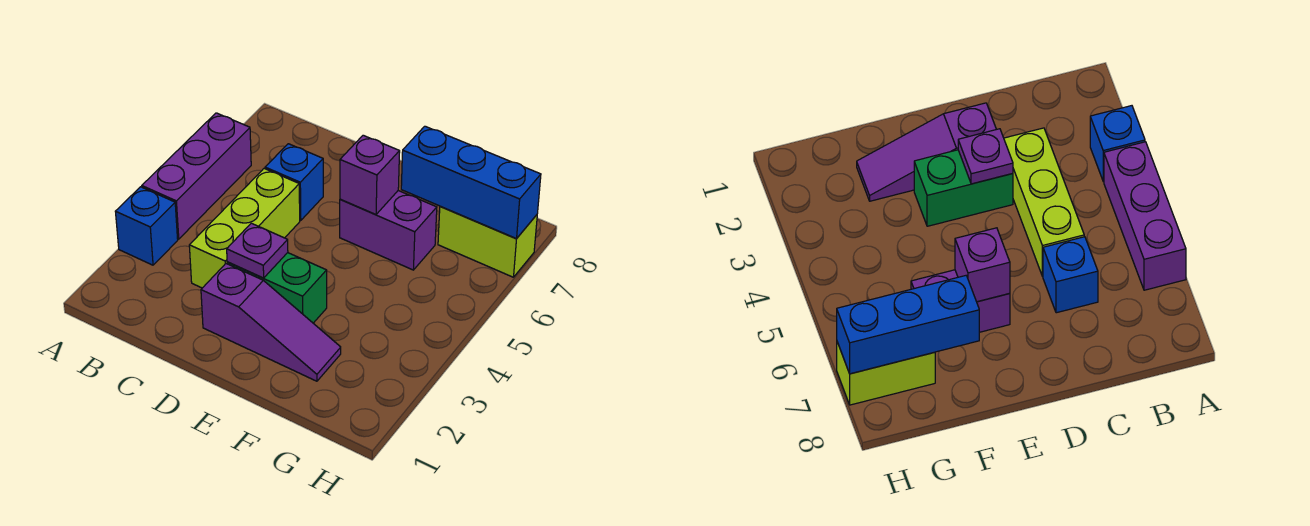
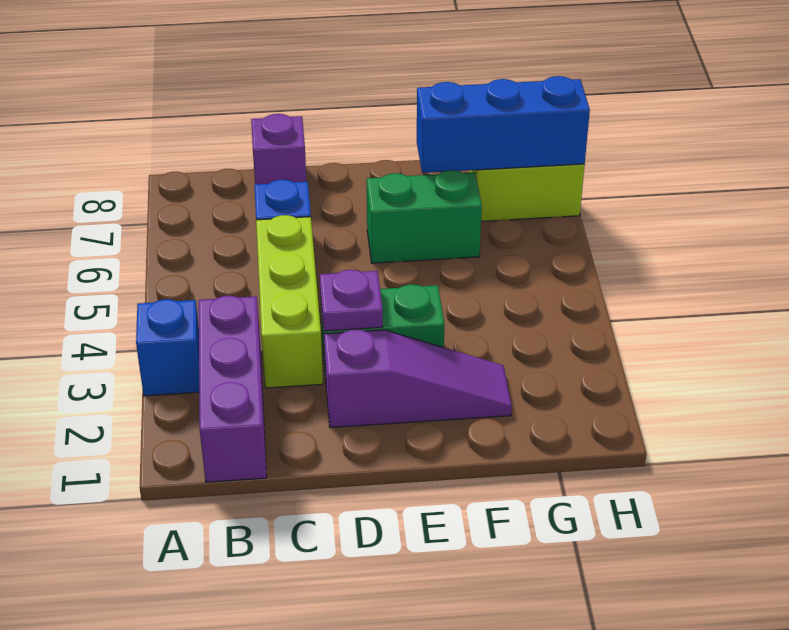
purple brick A4:A6 level 1 -> purple brick B1:B3 level 1
purple brick E6:F6 level 1 -> green brick E6:F6 level 1
purple brick E6 level 2 -> purple brick C8 level 1

